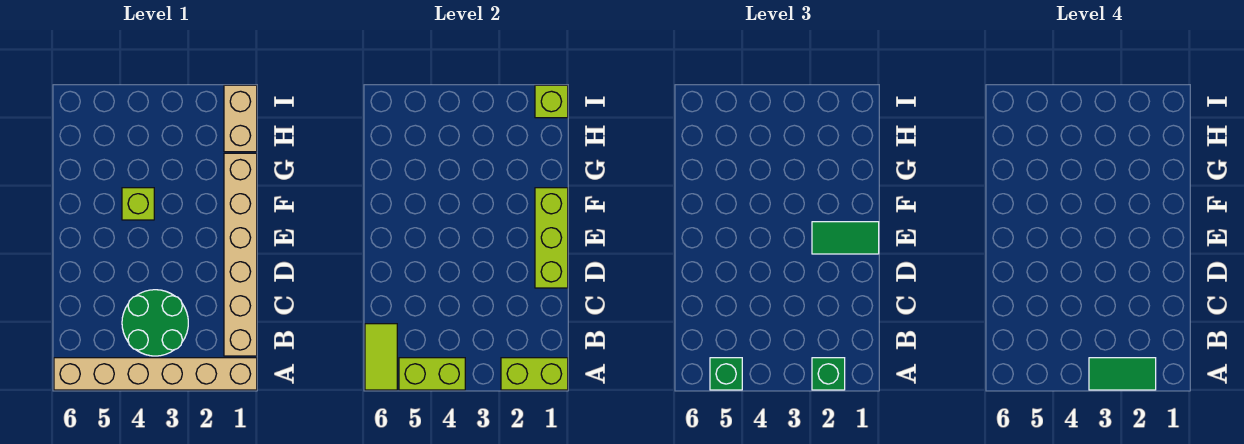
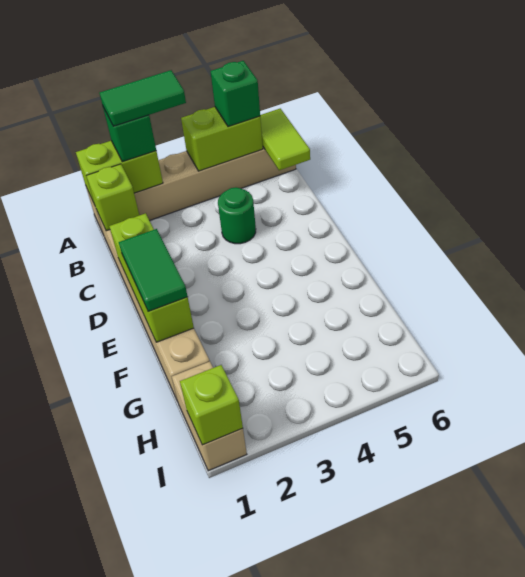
green round brick B3:C4 level 1 -> green round brick C4 level 1
green tile E1:E2 level 3 -> green tile E1:F1 level 3
lime brick F4 level 1 -> lime brick B1 level 2

